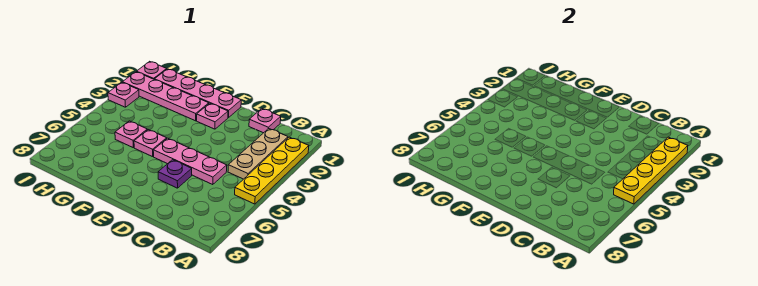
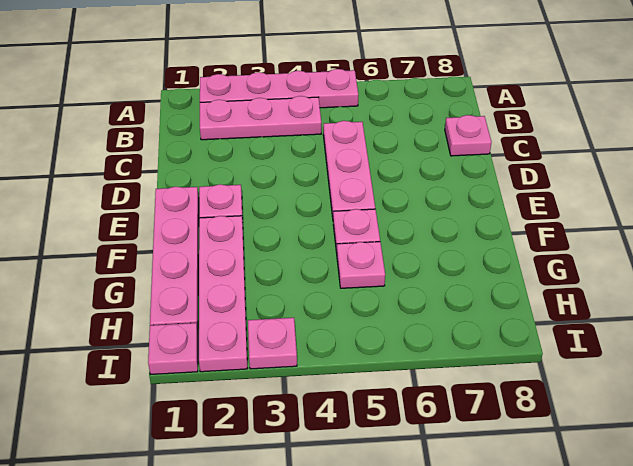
yellow plate A2:A5 level 1 -> pink plate A2:A5 level 1
yellow plate A2:A5 level 2 -> none
tan plate B2:B4 level 1 -> pink plate B2:B4 level 1
pink plate C1 level 1 -> pink plate C8 level 1
purple plate D6 level 1 -> none

